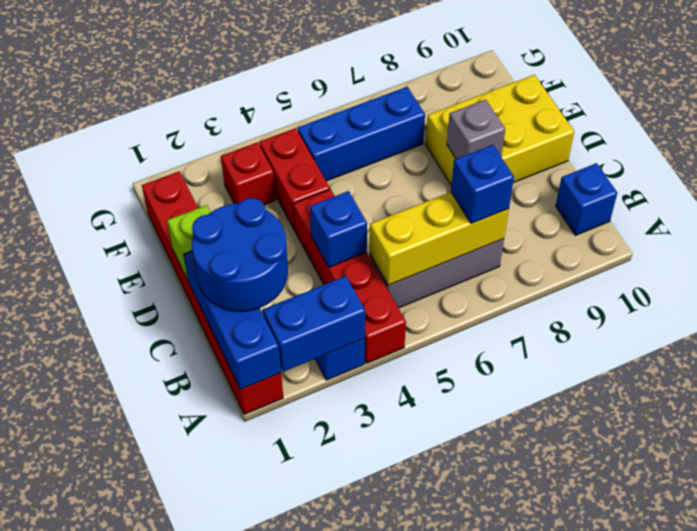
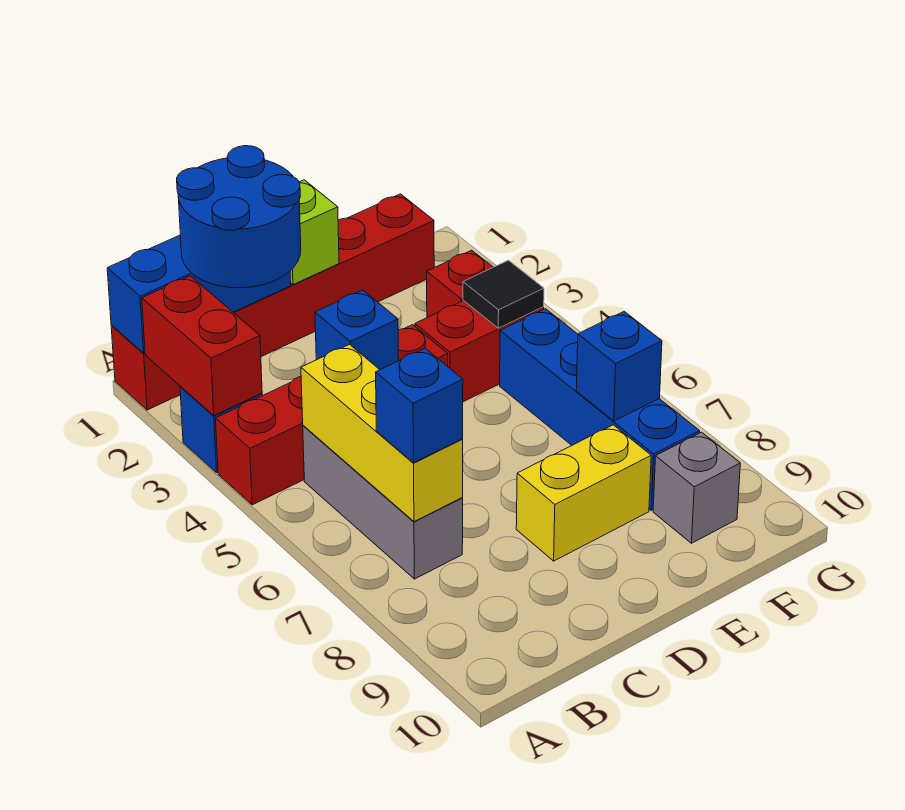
blue brick A2:A3 level 2 -> red brick A2:A3 level 2
blue brick B10 level 1 -> blue brick F7 level 2
yellow brick D8:E10 level 1 -> yellow brick D8:E8 level 1
grey brick D8 level 2 -> grey brick F9 level 1
none -> black tile F4 level 2
blue brick F5:F7 level 1 -> blue brick F5:F8 level 1

